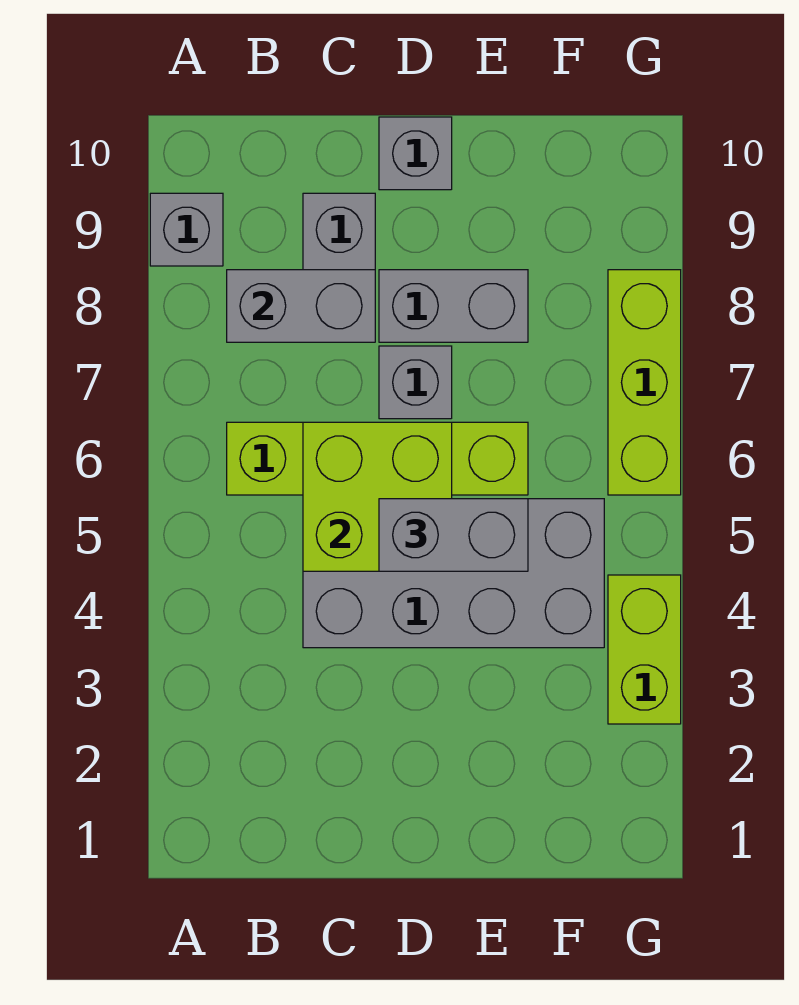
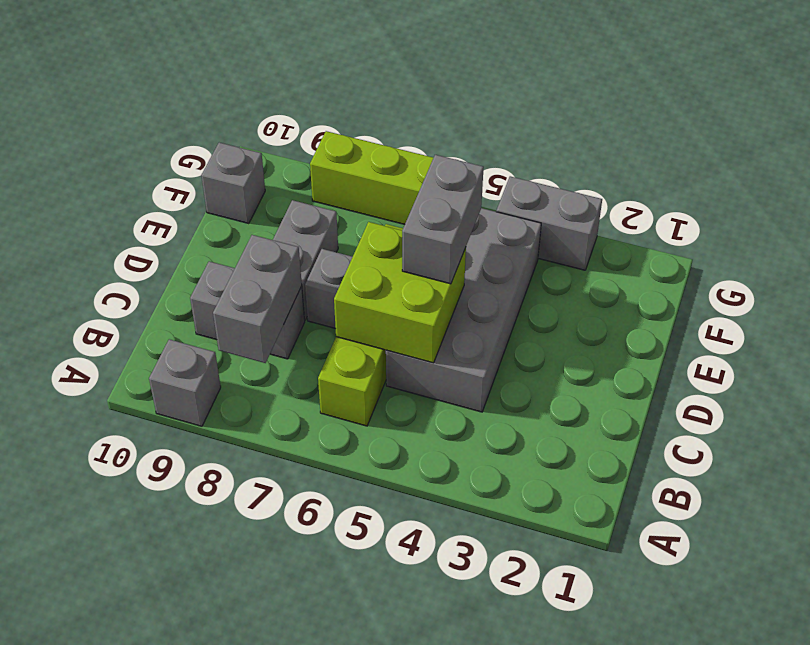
grey brick D10 level 1 -> grey brick F10 level 1
lime brick G3:G4 level 1 -> grey brick G3:G4 level 1

